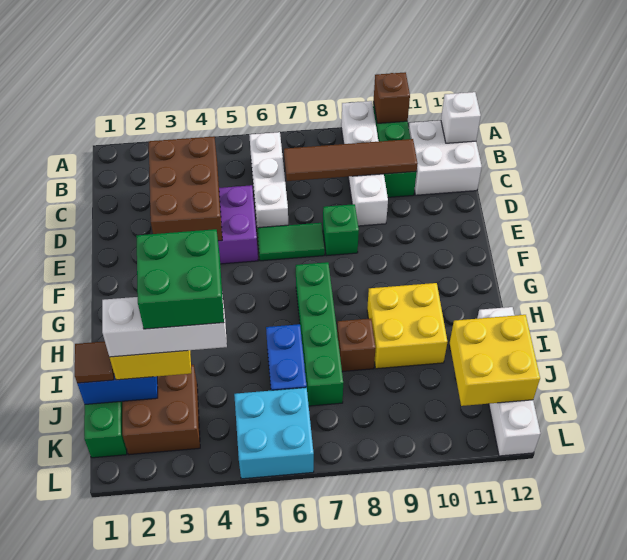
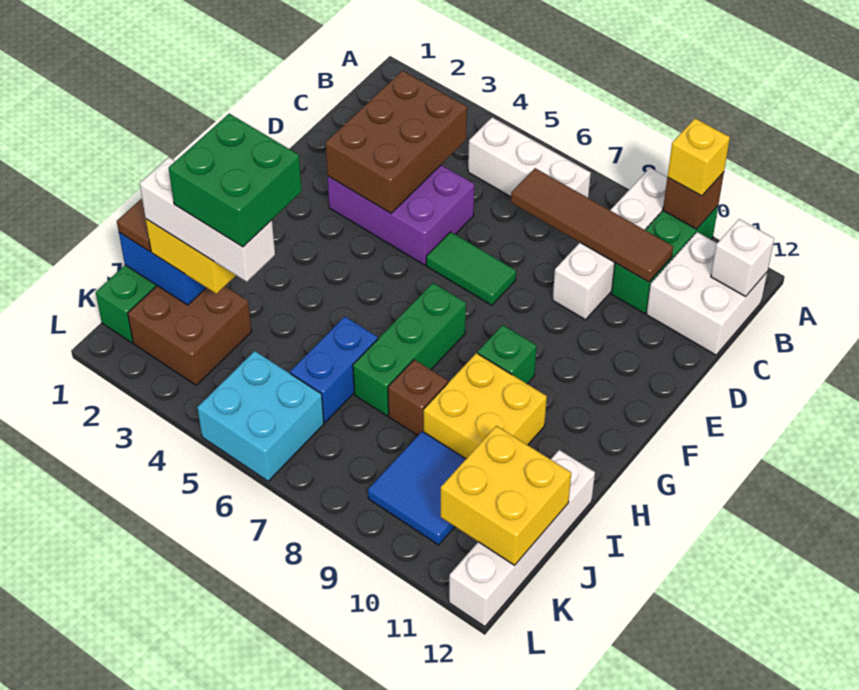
none -> yellow brick A10 level 3
white brick B6:D6 level 1 -> white brick B5:B7 level 1
green brick E8 level 1 -> green brick G9 level 1
green brick G7:J7 level 1 -> green brick G7:I7 level 1
none -> blue tile J9:K10 level 1

